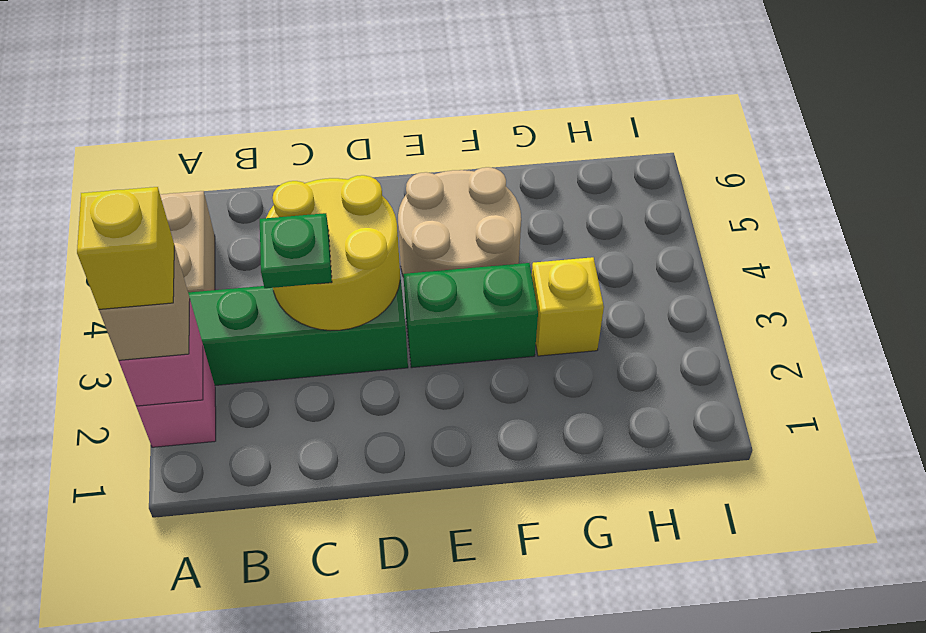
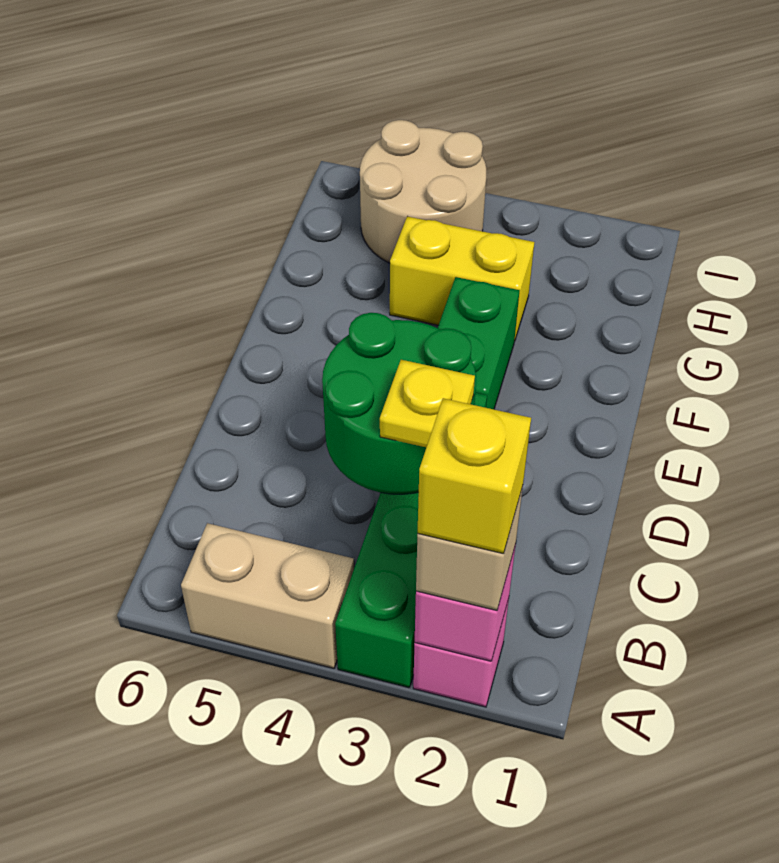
yellow round brick C3:D4 level 2 -> green round brick C3:D4 level 2
green plate C3 level 3 -> yellow plate C3 level 3
tan round brick E4:F5 level 1 -> tan round brick H4:I5 level 1
yellow brick G3 level 1 -> yellow brick G3:G4 level 1

